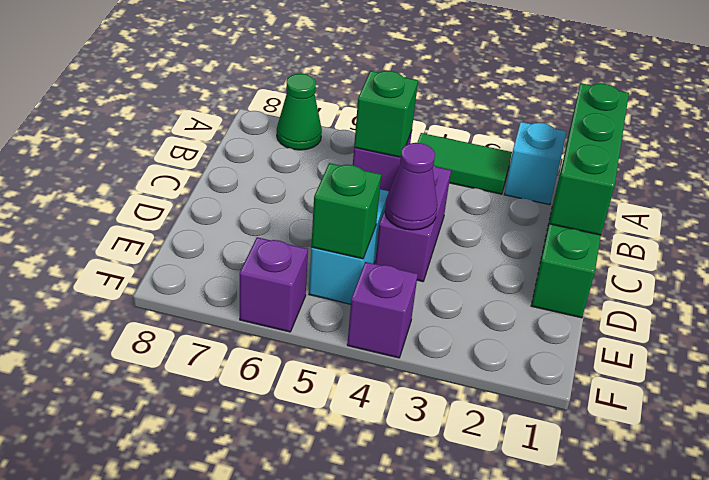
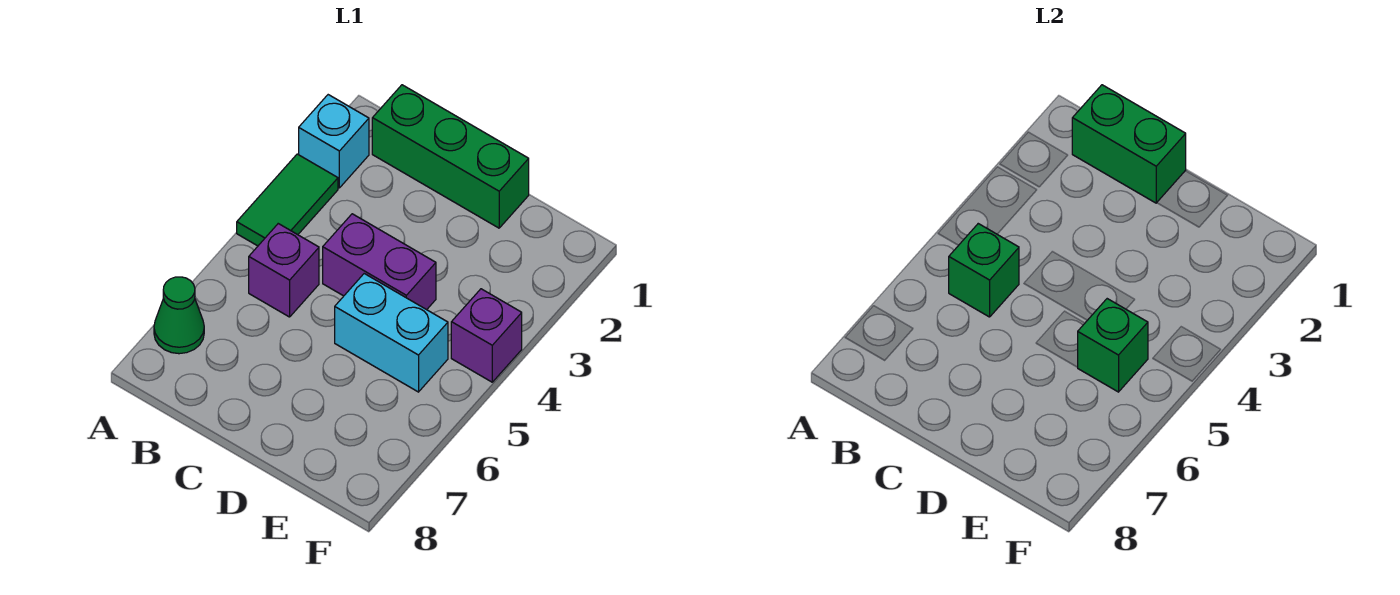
green brick A1:C1 level 2 -> green brick B1:C1 level 2
purple cone D4 level 2 -> none
purple brick F6 level 1 -> none

